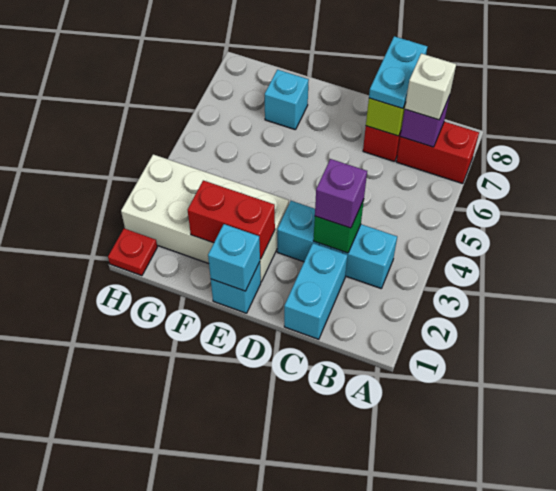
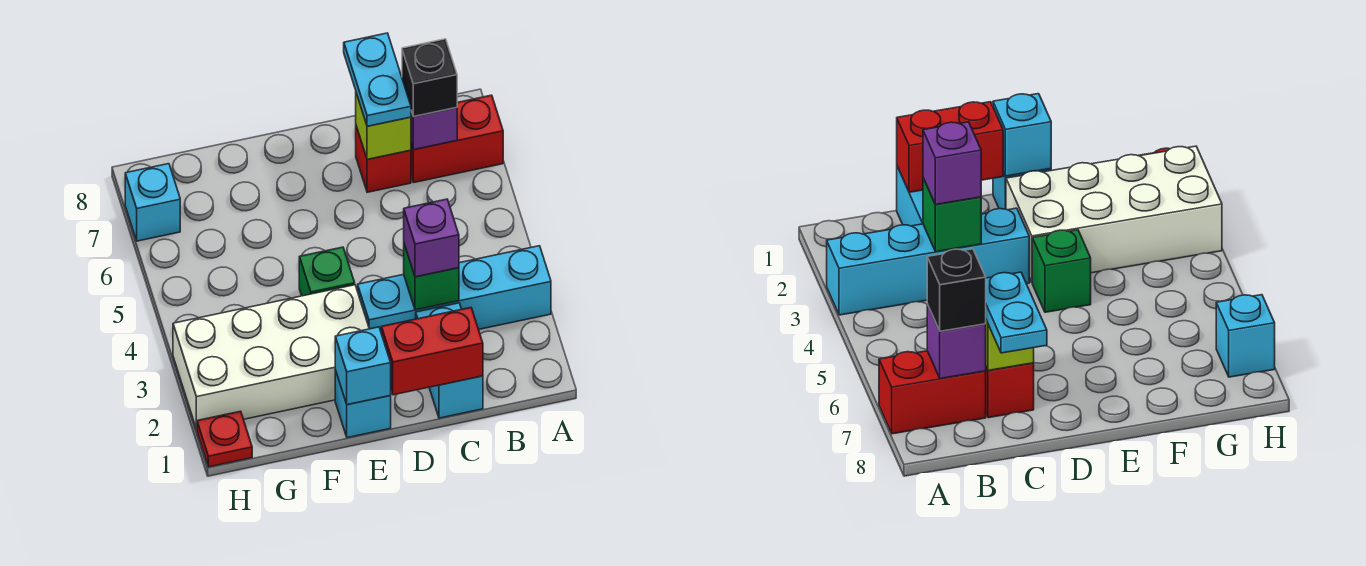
cyan brick B3:D3 level 1 -> cyan brick A3:D3 level 1
white brick B7 level 3 -> black brick B7 level 3
red brick E2:F2 level 2 -> red brick C1:D1 level 2
none -> green brick E4 level 1
cyan brick F7 level 1 -> cyan brick H7 level 1

